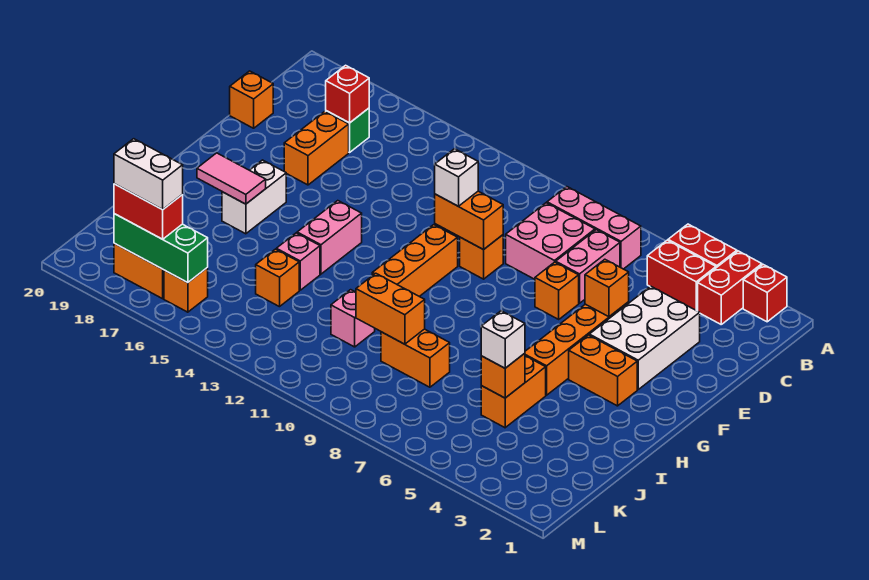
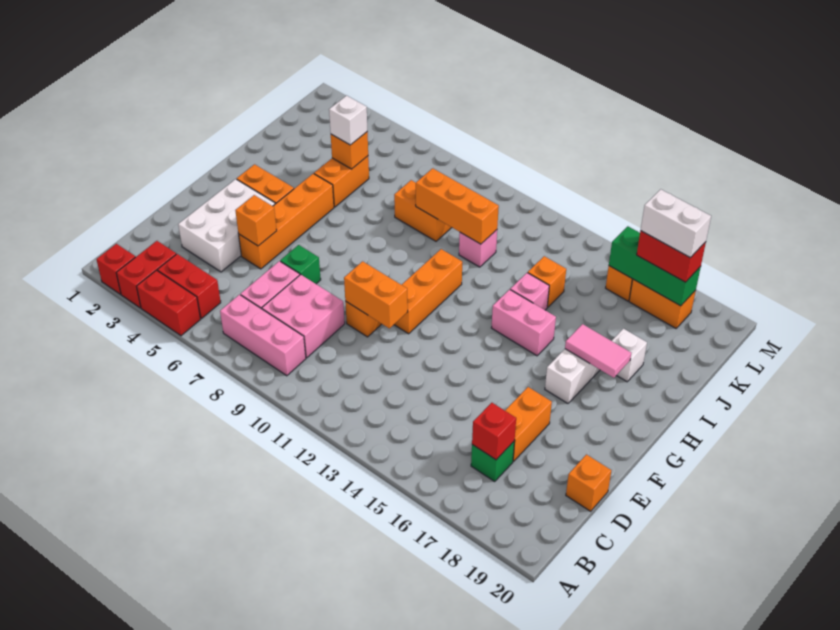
orange brick E7 level 1 -> green brick E7 level 1
white brick E11 level 3 -> white brick I18 level 1
pink brick G14:H14 level 1 -> pink brick H14:H15 level 1
orange brick J9:J10 level 2 -> orange brick J9:J11 level 2

